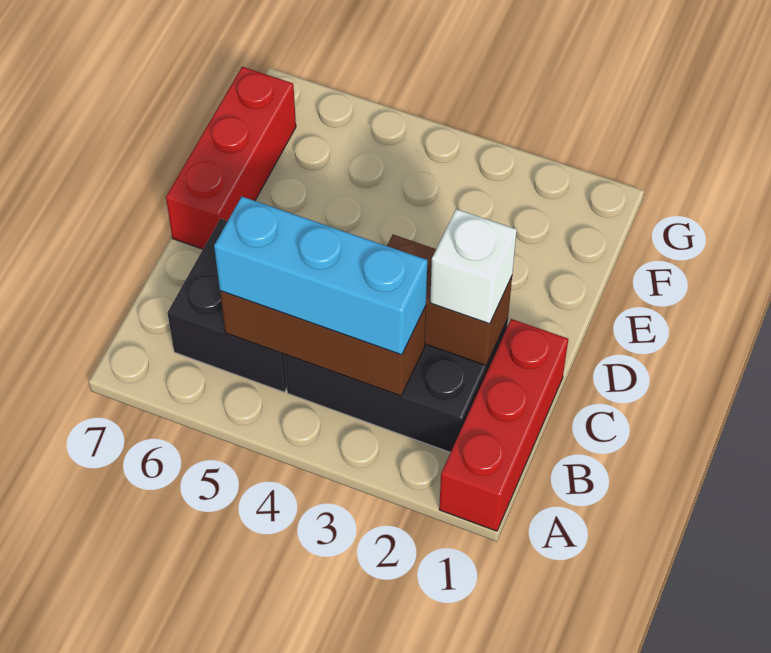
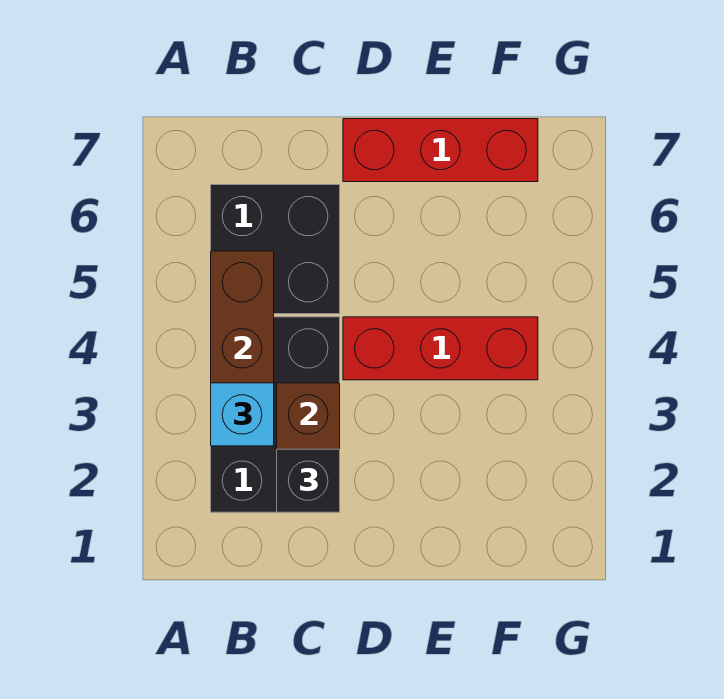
red brick A1:C1 level 1 -> red brick D4:F4 level 1
cyan brick B3:B5 level 3 -> cyan brick B3 level 3
white brick C2 level 3 -> black brick C2 level 3

